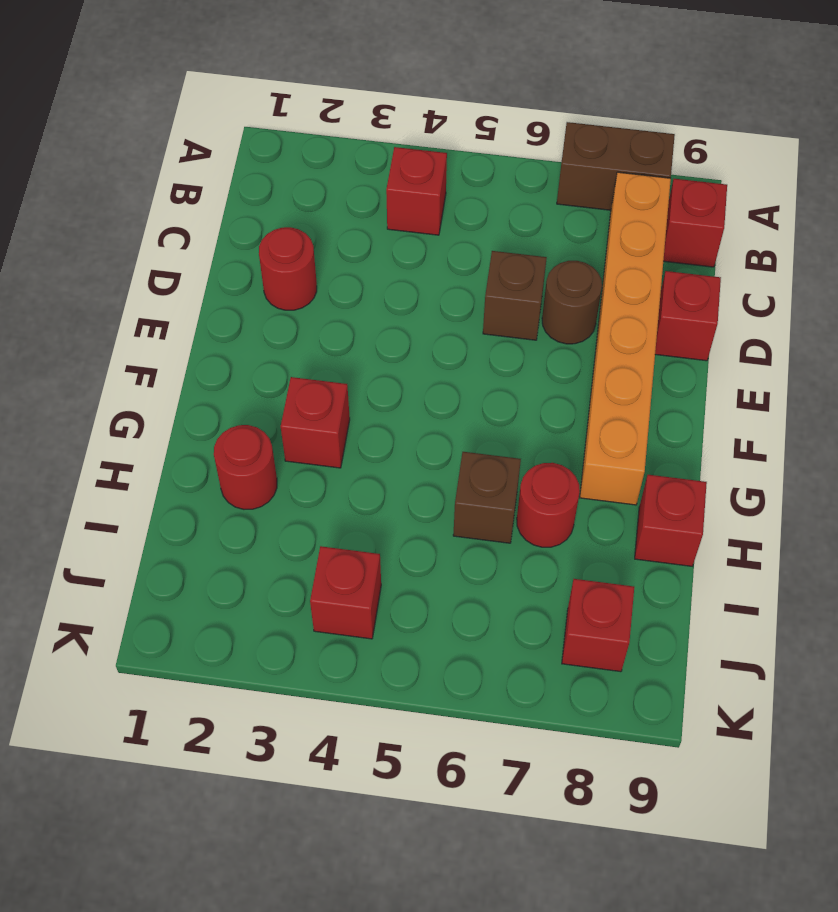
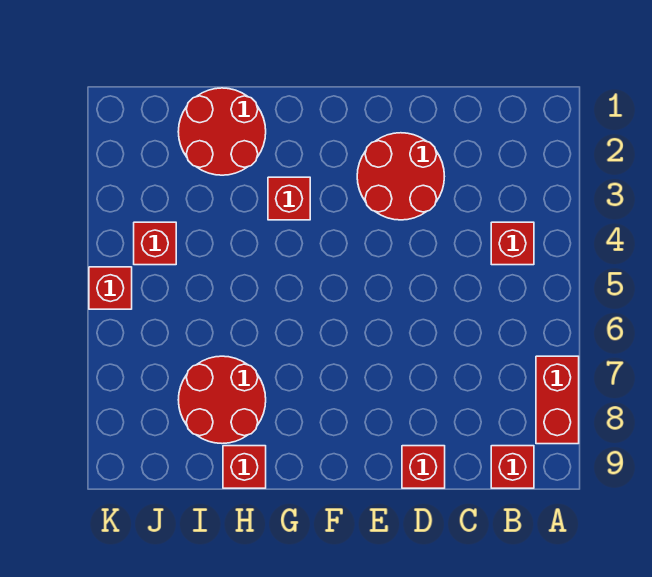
brown brick A7:A8 level 1 -> red brick A7:A8 level 1
orange brick B8:G8 level 1 -> none
red round brick D2 level 1 -> red round brick D2:E3 level 1
brown brick D6 level 1 -> none
brown round brick D7 level 1 -> none
red round brick H2 level 1 -> red round brick H1:I2 level 1
brown brick H6 level 1 -> none
red round brick H7 level 1 -> red round brick H7:I8 level 1
red brick J8 level 1 -> red brick K5 level 1

